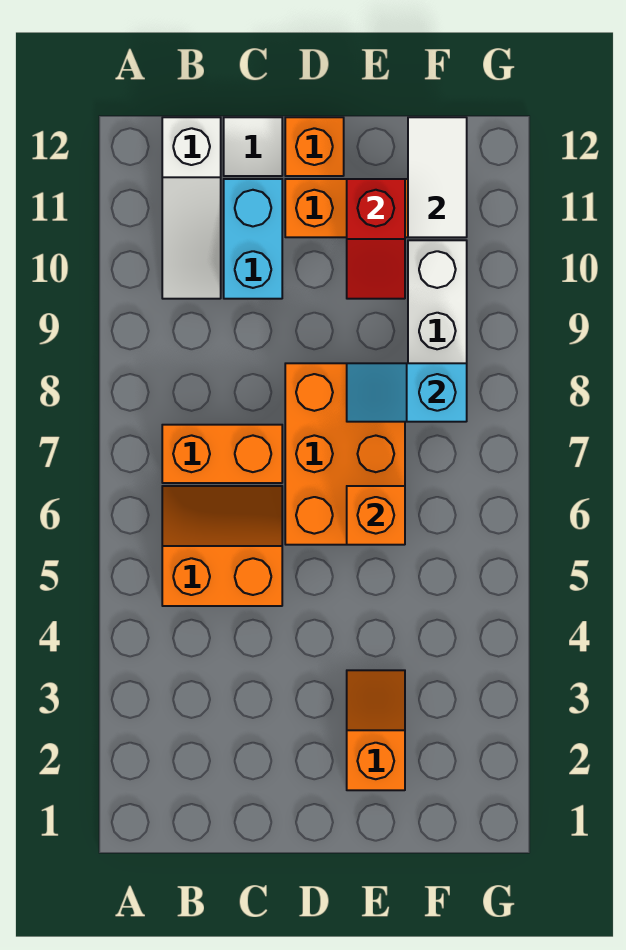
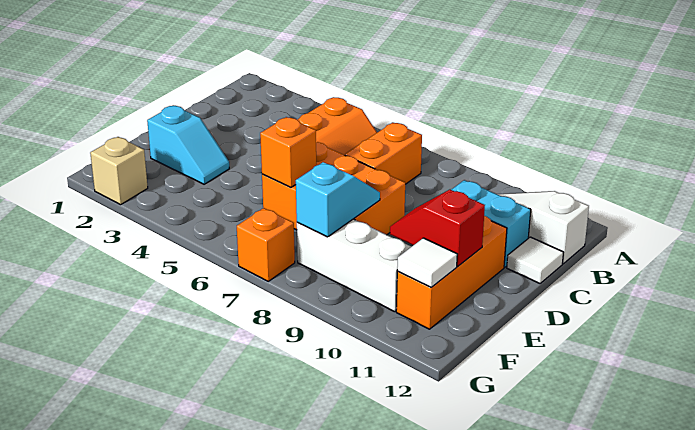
orange brick D12 level 1 -> orange brick G7 level 1
orange slope E2:E3 level 1 top 2 -> cyan slope E2:E3 level 1 top 2
white tile F11:F12 level 2 -> white tile F11 level 2
none -> tan brick G2 level 1

